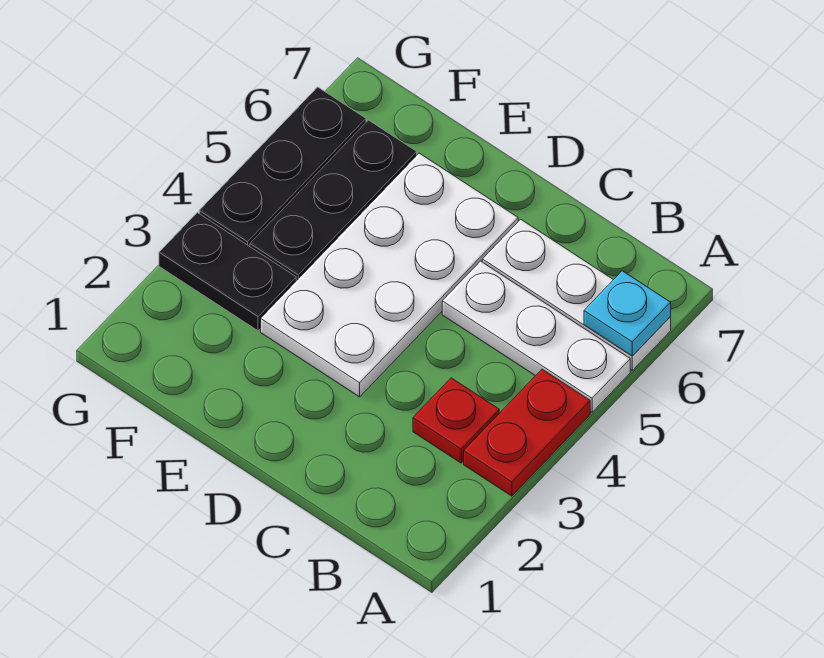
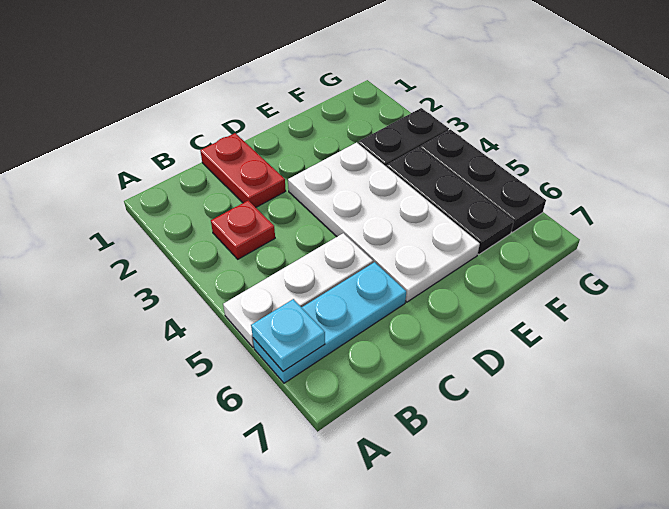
red plate A3:A4 level 1 -> red plate C1:C2 level 1
white plate A6:C6 level 1 -> cyan plate A6:C6 level 1

